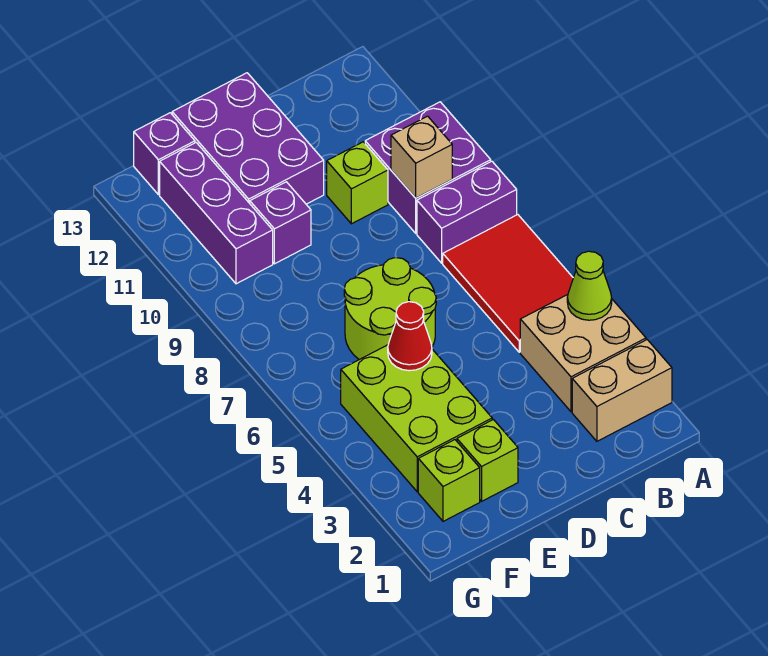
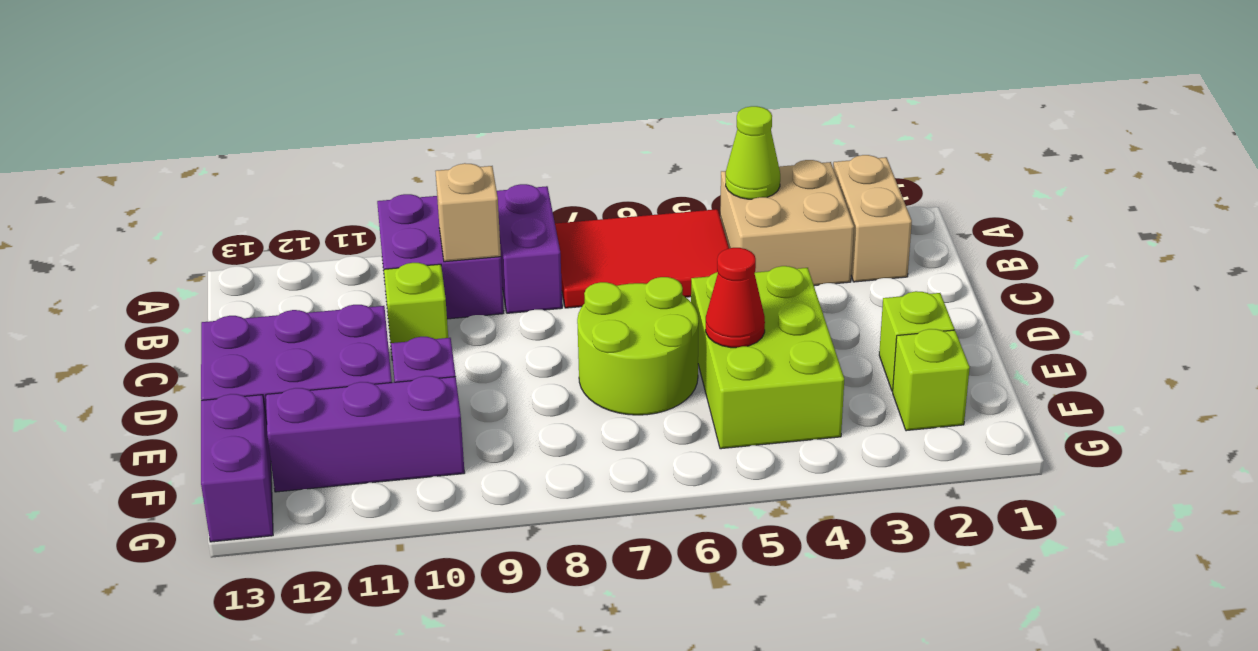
lime brick E3:F5 level 1 -> lime brick D4:F5 level 1
purple brick F13 level 1 -> purple brick F13:G13 level 1

